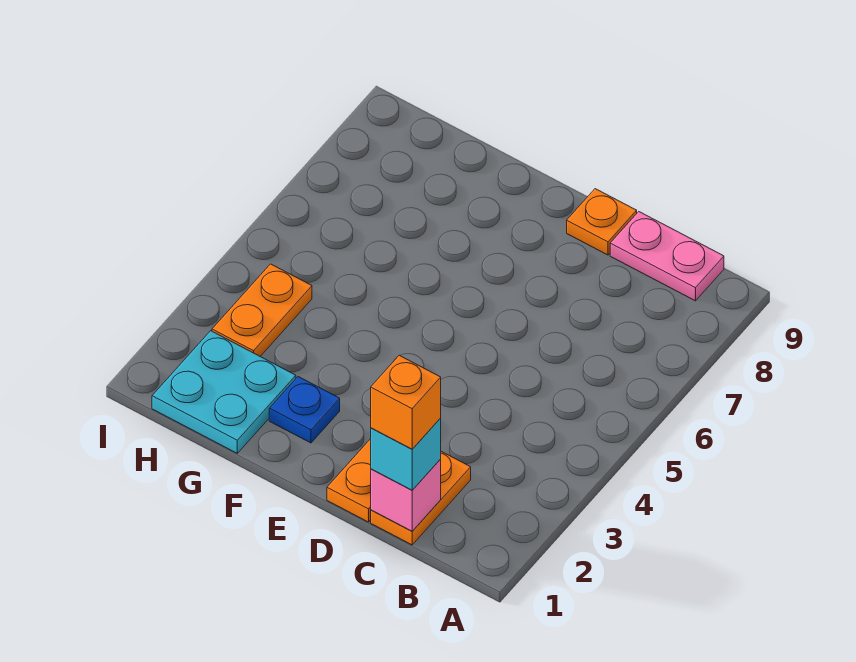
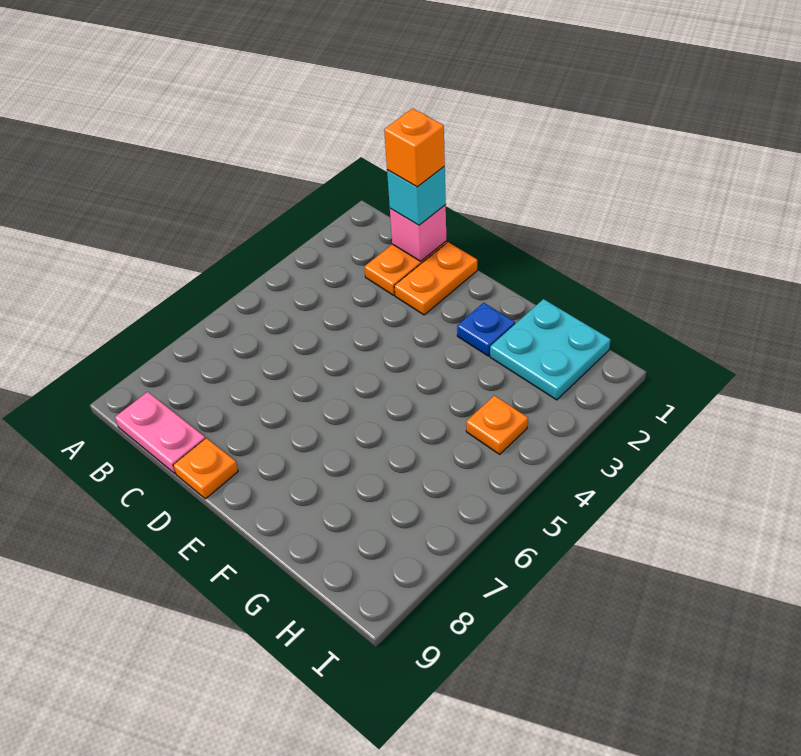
orange plate H3:H4 level 1 -> orange plate H4 level 1

